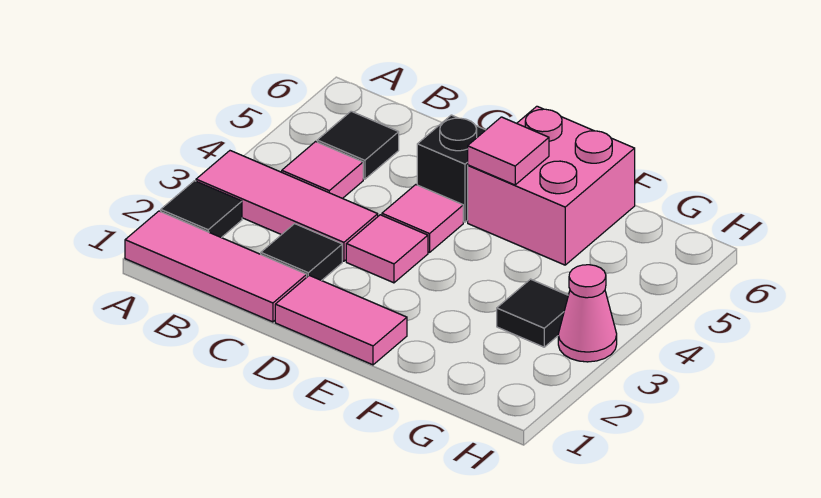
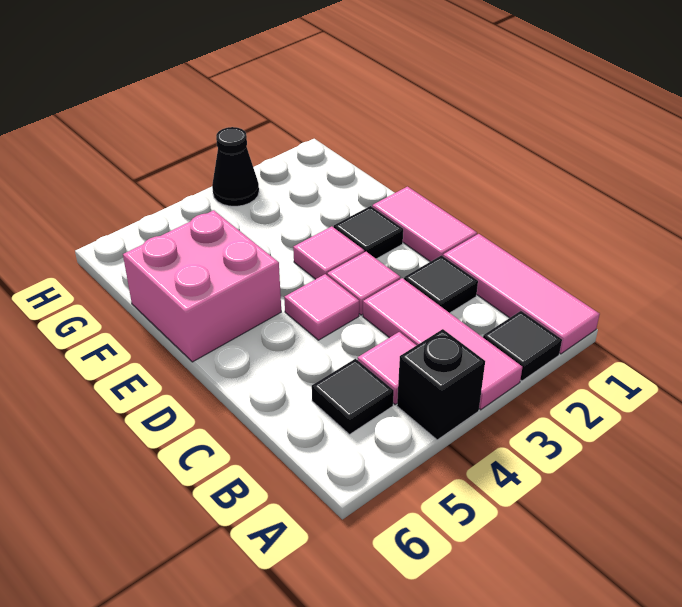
black brick D5 level 1 -> black brick A4 level 1
pink tile E5 level 2 -> pink tile E3 level 1
black tile G3 level 1 -> black tile E2 level 1
pink cone H3 level 1 -> black cone H3 level 1

